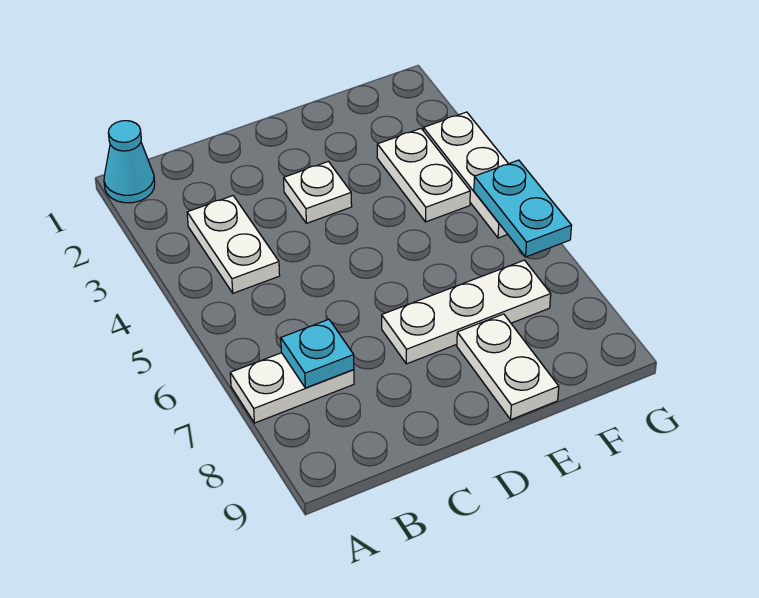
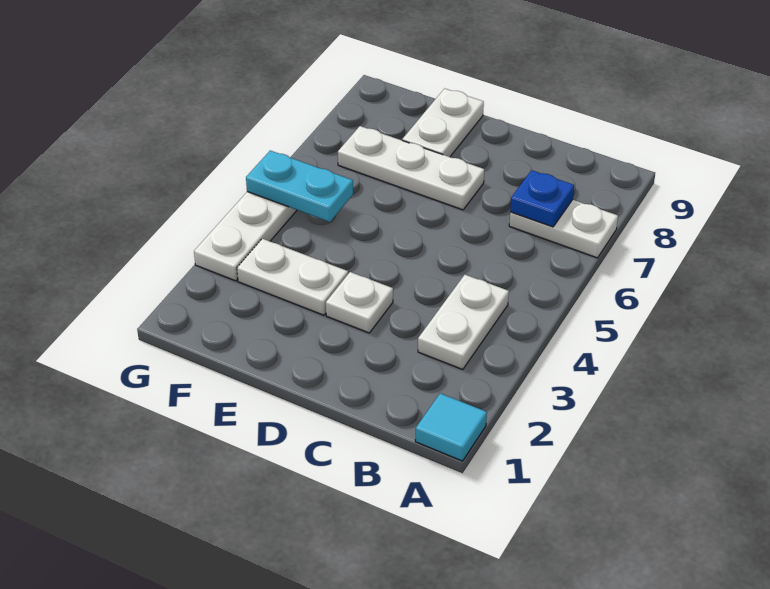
cyan cone A1 level 1 -> cyan tile A1 level 1
cyan plate B7 level 2 -> blue plate B7 level 2
white plate F3:F4 level 1 -> white plate E3:F3 level 1
cyan plate G5:G6 level 2 -> cyan plate F5:G5 level 2

